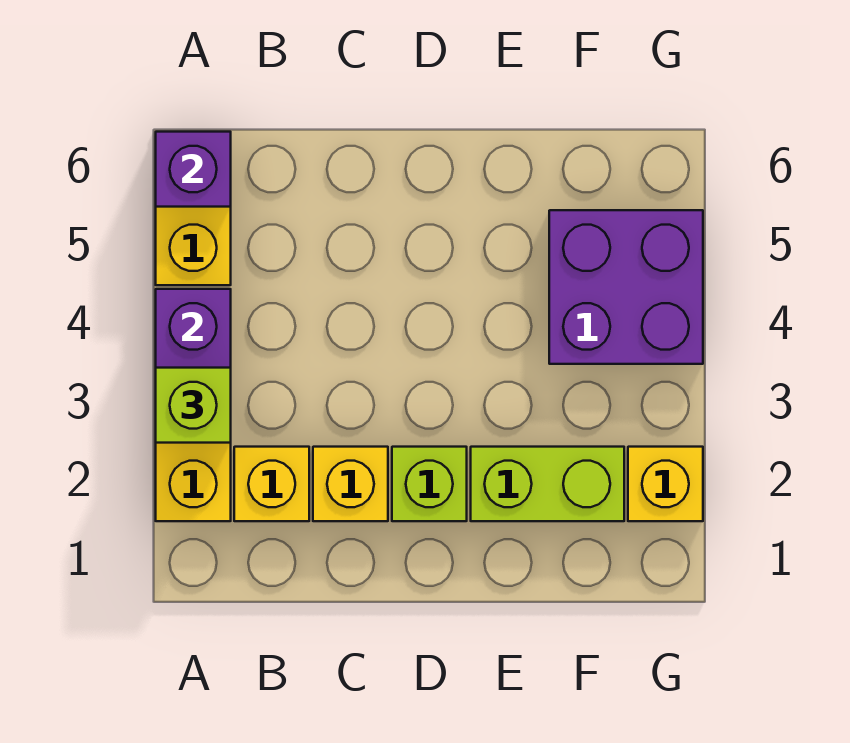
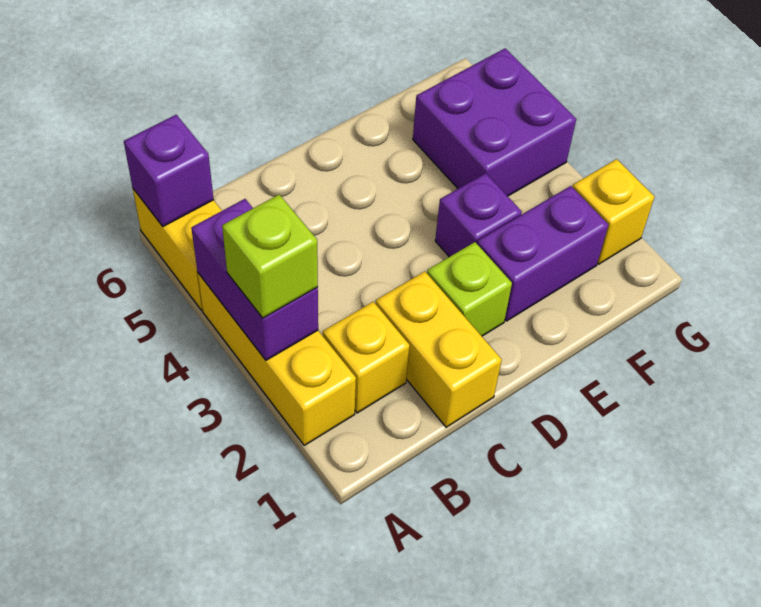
yellow brick C2 level 1 -> yellow brick C1:C2 level 1
lime brick E2:F2 level 1 -> purple brick E2:F2 level 1
none -> purple brick E3 level 1

